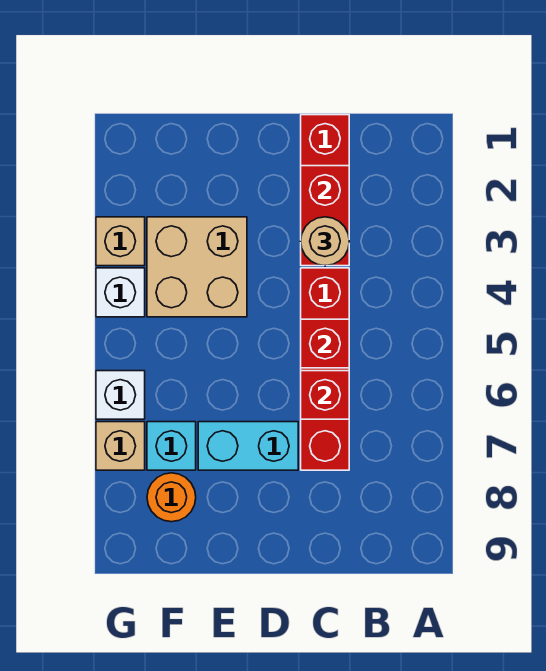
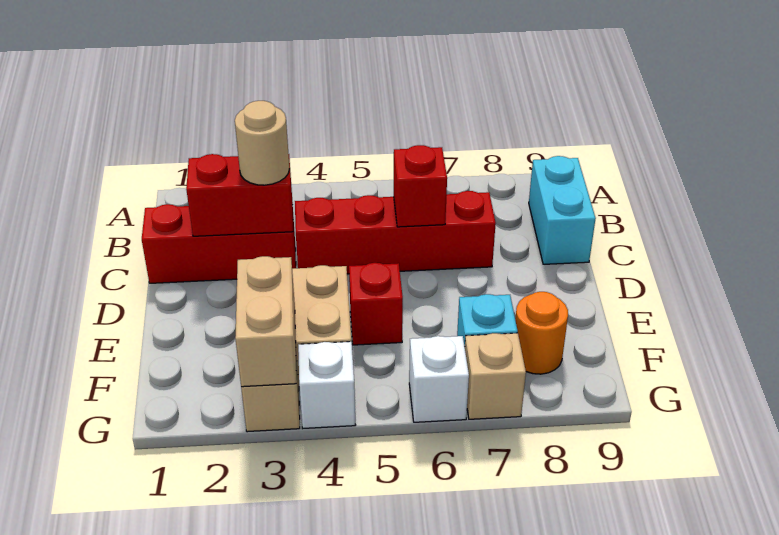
red brick C5 level 2 -> red brick E5 level 1
cyan brick D7:E7 level 1 -> cyan brick B9:C9 level 1
none -> tan brick F3:G3 level 2

